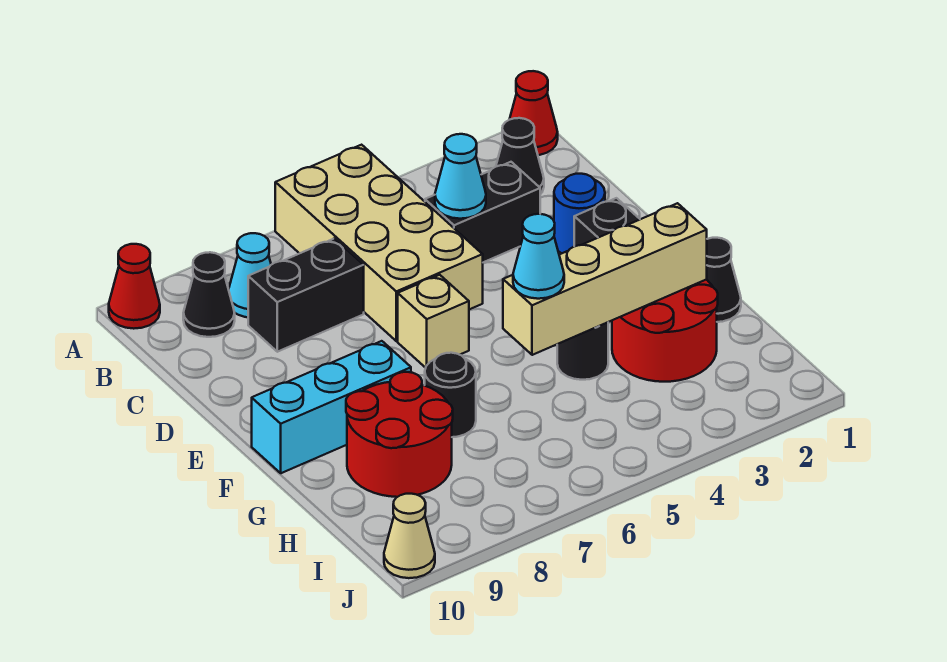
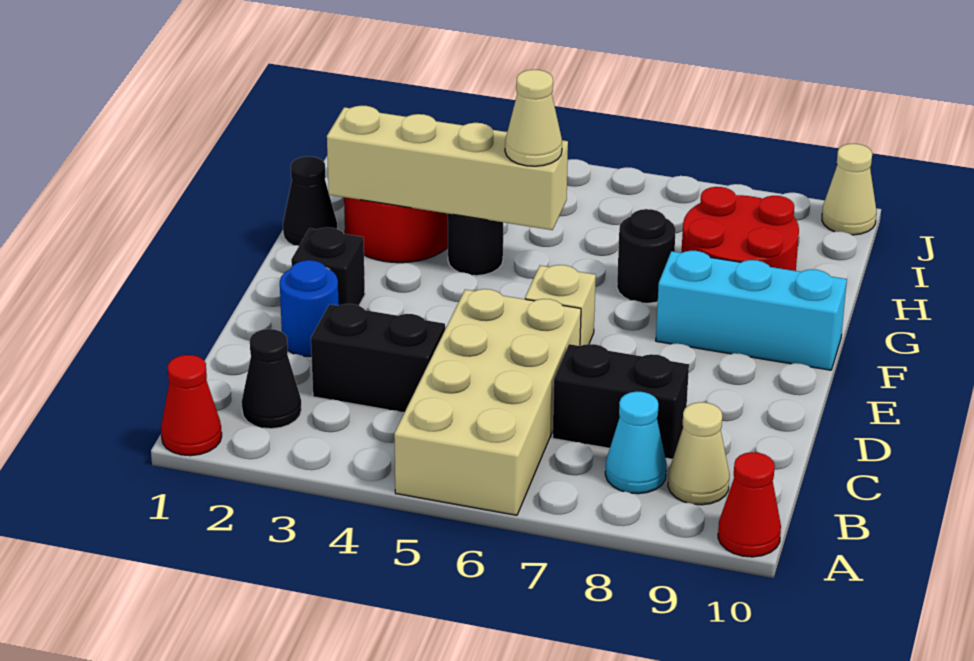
black cone B9 level 1 -> tan cone B9 level 1
cyan cone C4 level 2 -> none
cyan cone G5 level 3 -> tan cone G5 level 3

